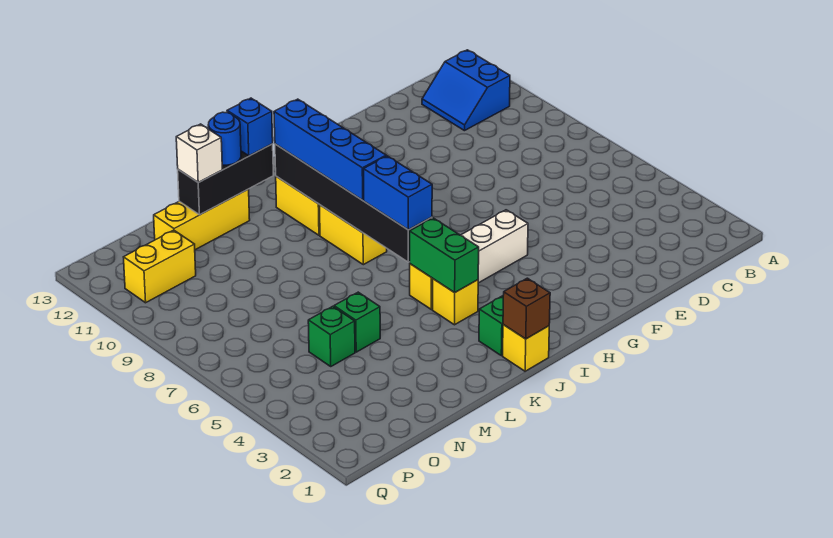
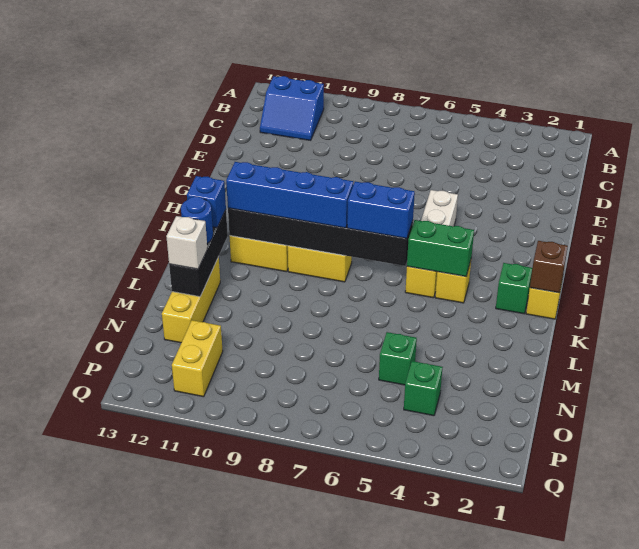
green brick M5 level 1 -> green brick O4 level 1

